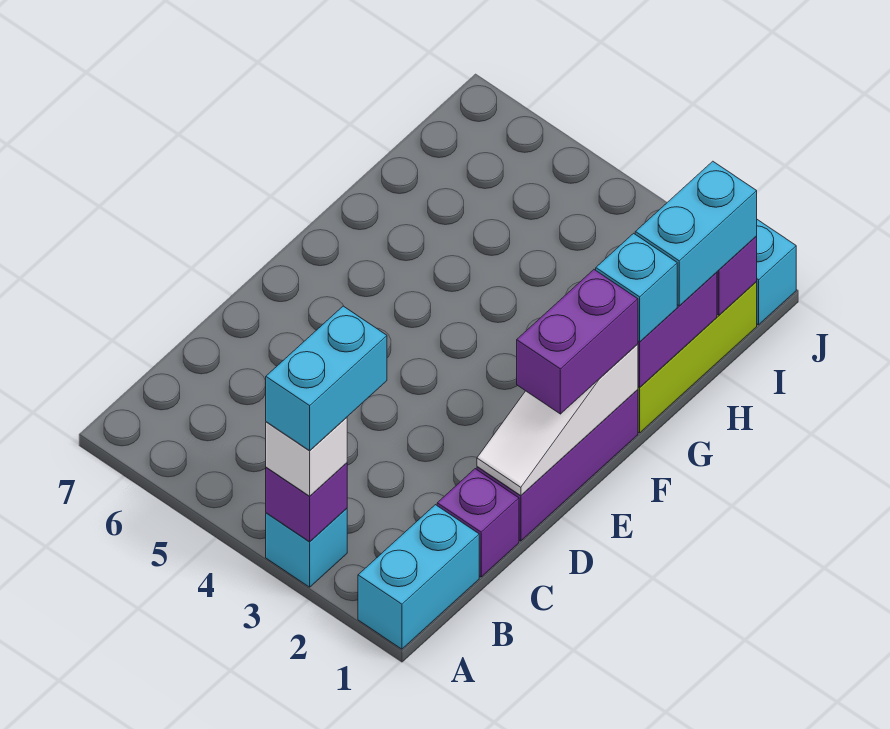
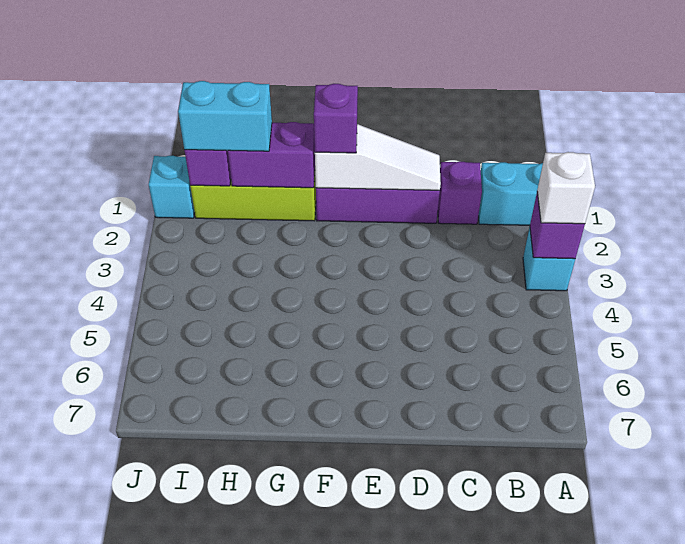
cyan brick A3:B3 level 4 -> none
purple brick E1:F1 level 3 -> purple brick F1 level 3
cyan brick G1 level 3 -> none

